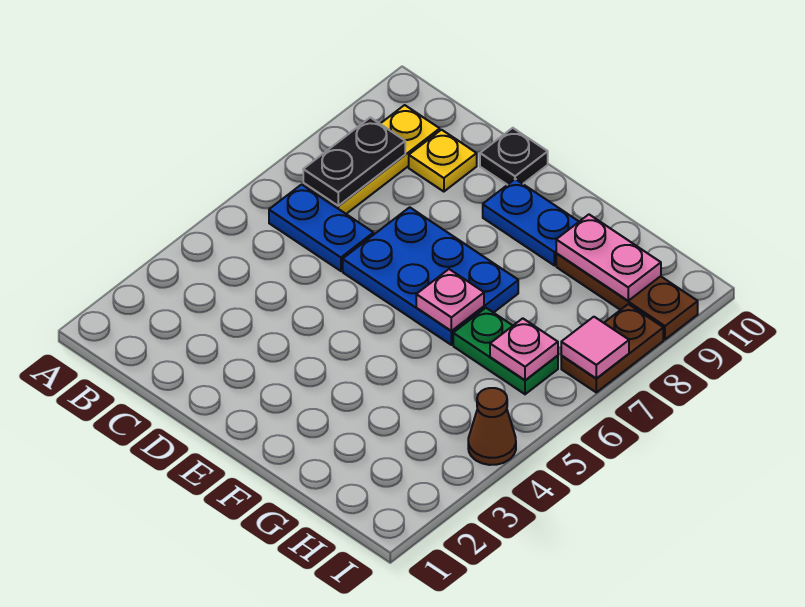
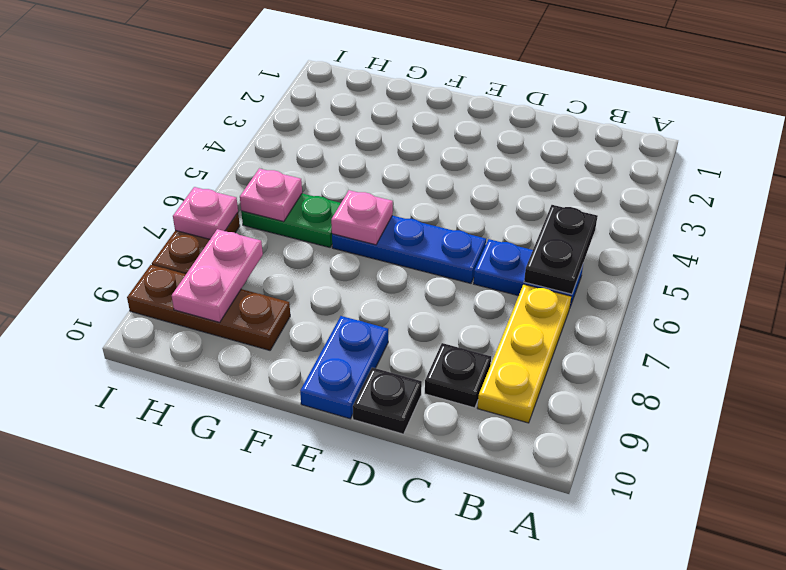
black plate B7:B8 level 2 -> black plate B5:B6 level 2
yellow plate C9 level 1 -> black plate C9 level 1
blue plate D6:F7 level 1 -> blue plate D6:F6 level 1
blue plate E9:F9 level 1 -> blue plate E9:E10 level 1
pink plate G9:H9 level 2 -> pink plate H8:H9 level 2
brown cone I4 level 1 -> none
pink tile I7 level 2 -> pink plate I7 level 2

